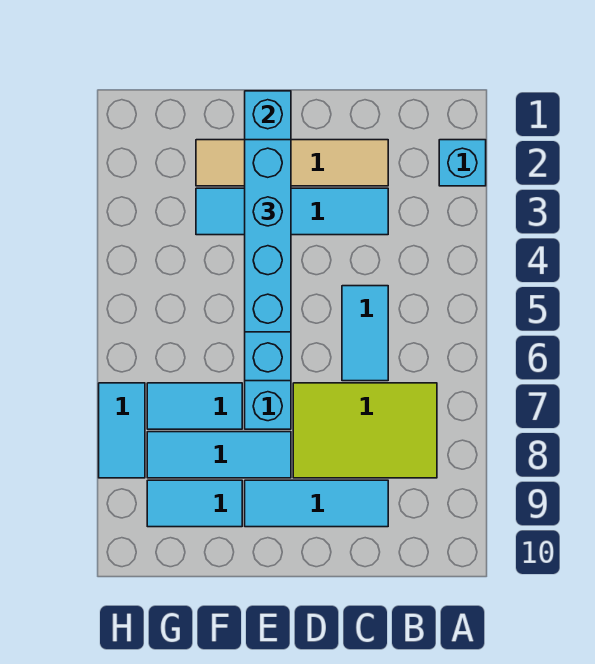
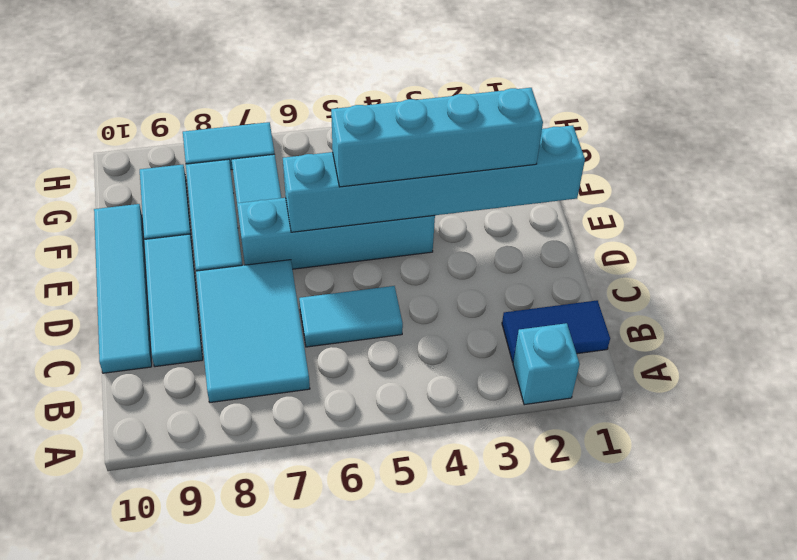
none -> blue tile B1:B2 level 1
lime tile B7:D8 level 1 -> cyan tile B7:D8 level 1
tan tile C2:F2 level 1 -> none
cyan tile C3:F3 level 1 -> cyan tile C10:F10 level 1

